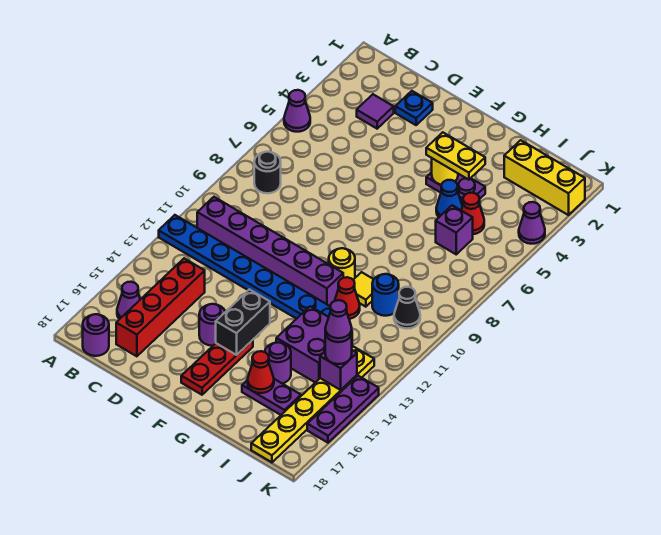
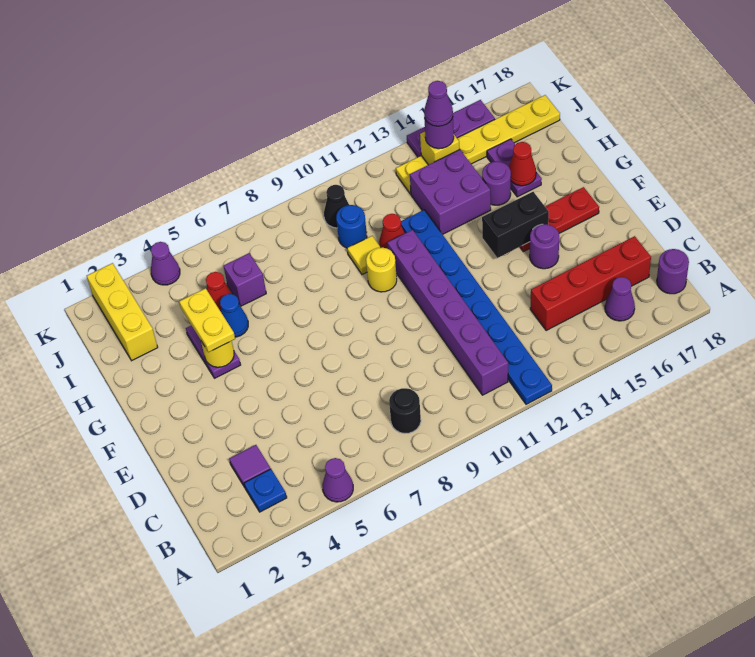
blue plate D2 level 1 -> blue plate B3 level 1
purple brick J14 level 2 -> yellow brick J14 level 2

